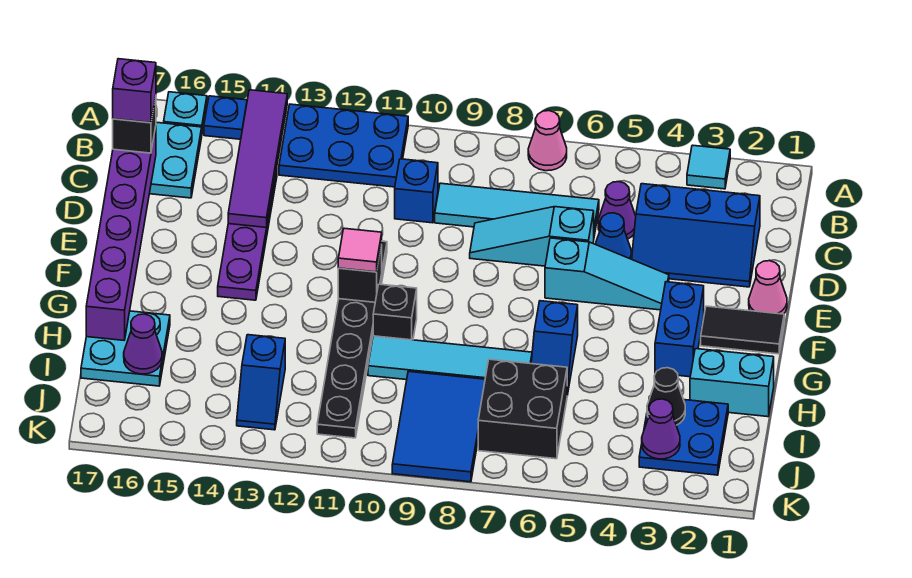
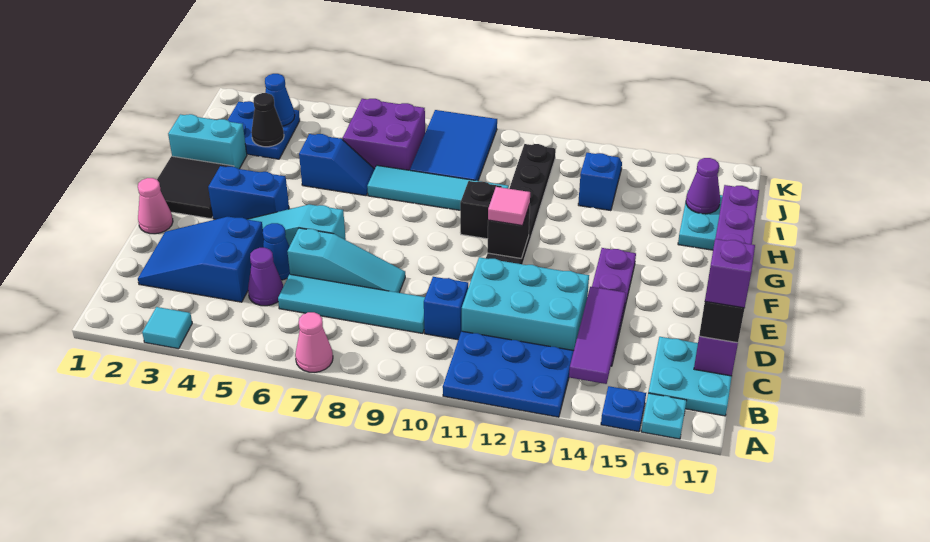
purple tile A14:D14 level 2 -> purple tile B14:D14 level 2
blue slope C2:D4 level 1 top C -> blue slope C2:D4 level 1 top 4
none -> cyan brick C11:D13 level 1
black tile F1:F2 level 1 -> black tile F1:G2 level 1
blue brick F3:G3 level 1 -> blue brick F3:F4 level 1
blue slope G6:H6 level 1 top G -> blue slope H5:H6 level 1 top 5
black brick I6:J7 level 1 -> purple brick I6:J7 level 1
purple cone J3 level 2 -> blue cone J3 level 2

